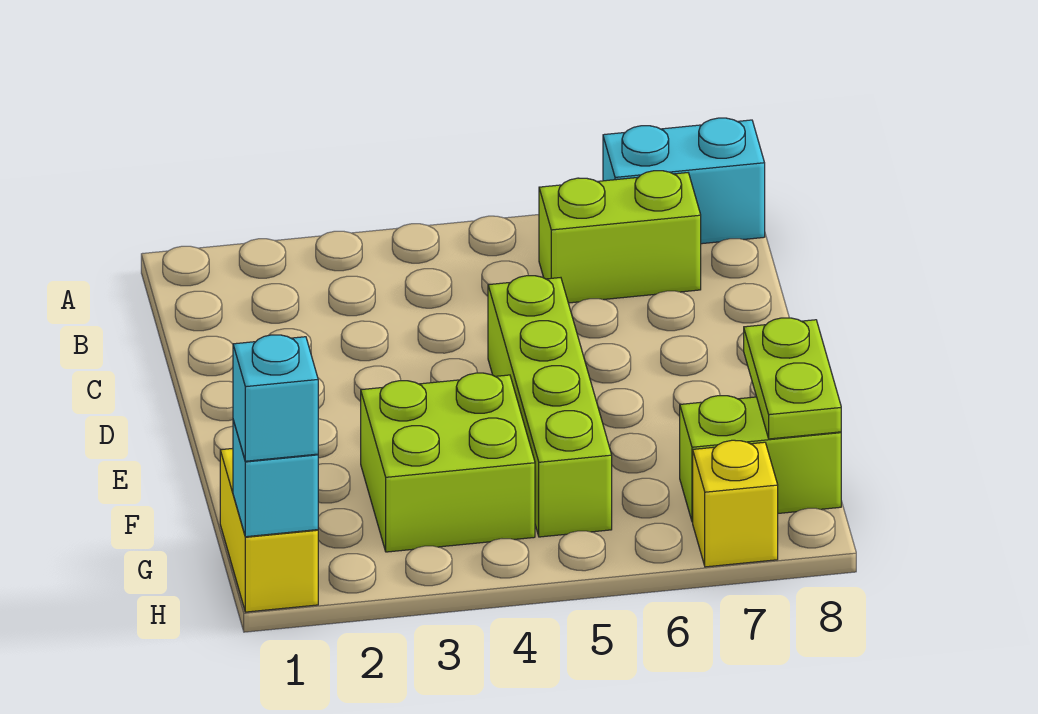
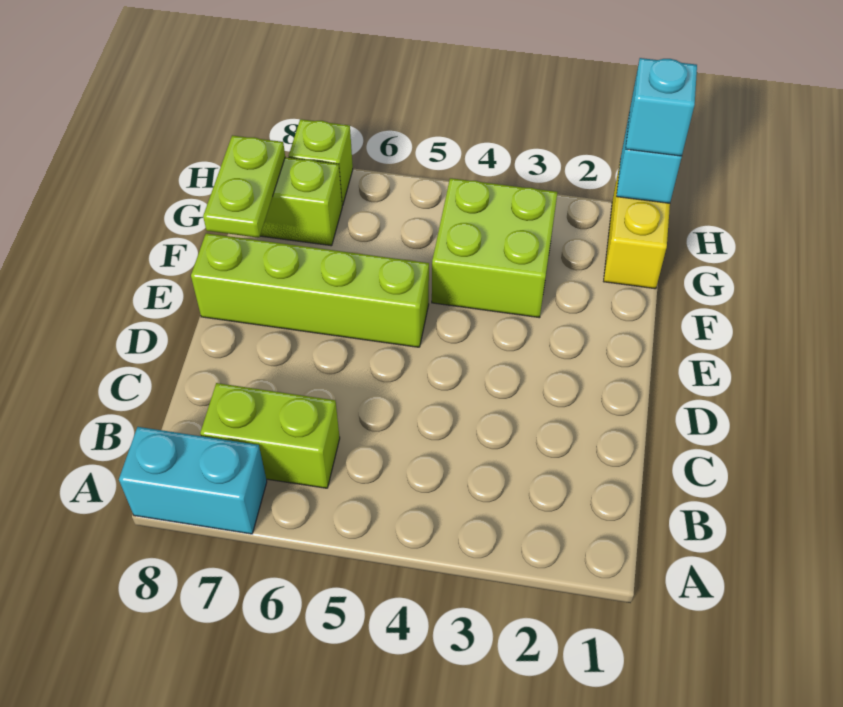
lime brick D5:G5 level 1 -> lime brick E5:E8 level 1
yellow brick H7 level 1 -> lime brick H7 level 1

